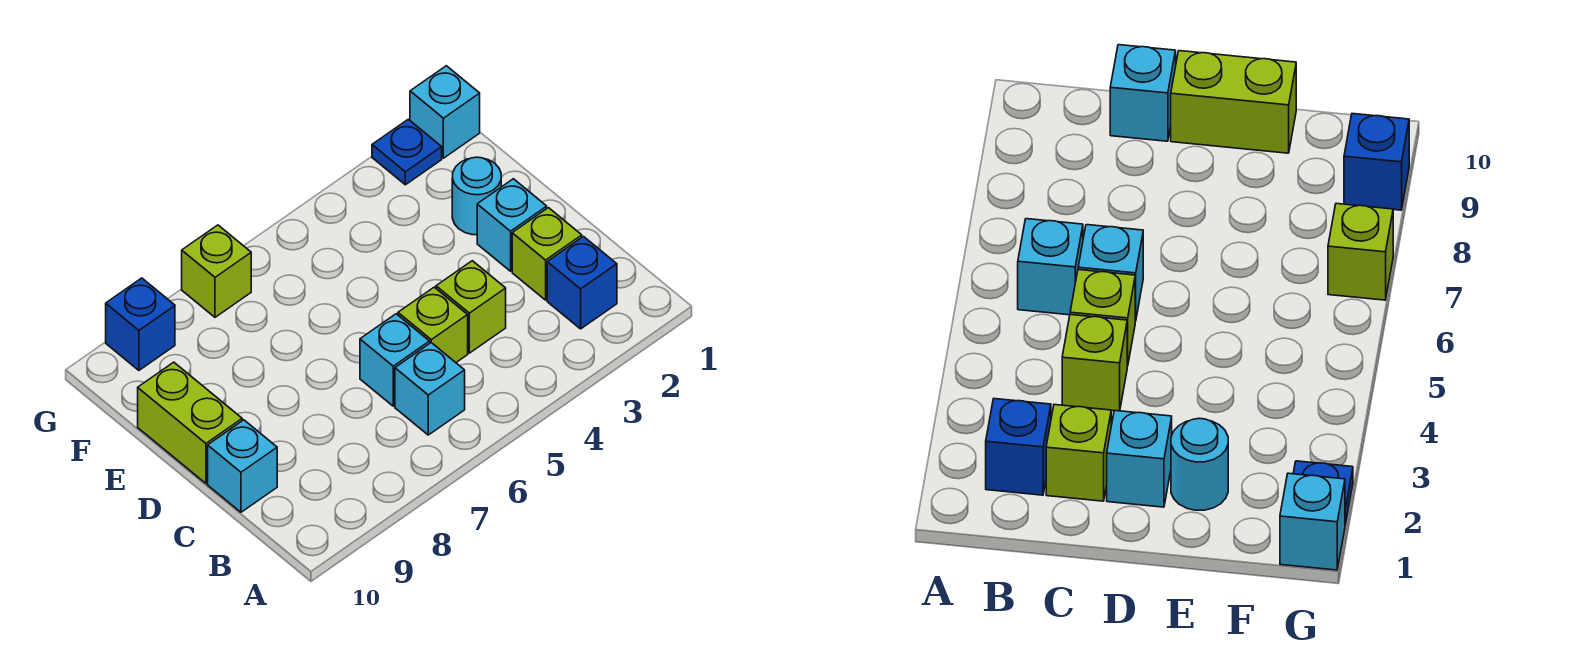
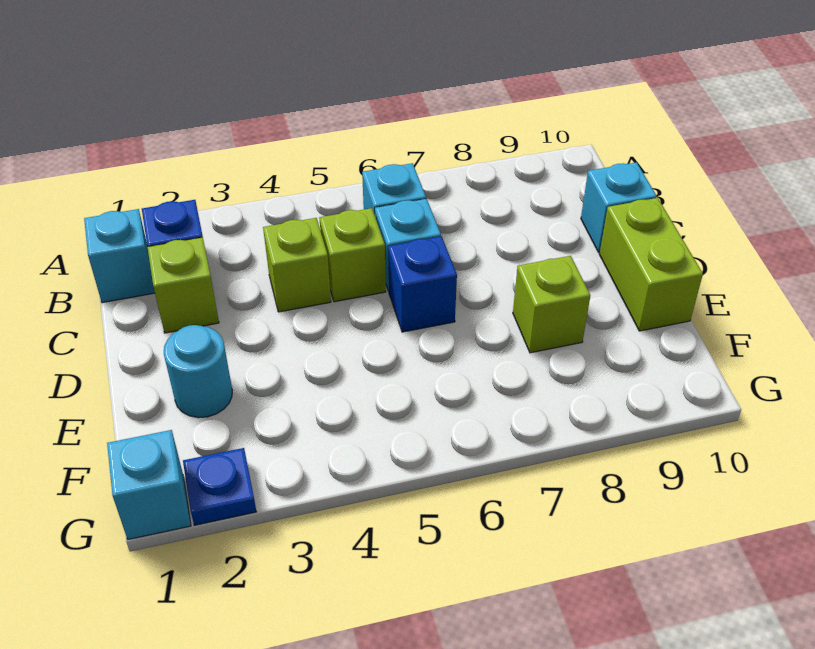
cyan brick D2 level 1 -> cyan brick B1 level 1
lime brick G7 level 1 -> lime brick E8 level 1
blue brick G9 level 1 -> blue brick D6 level 1

